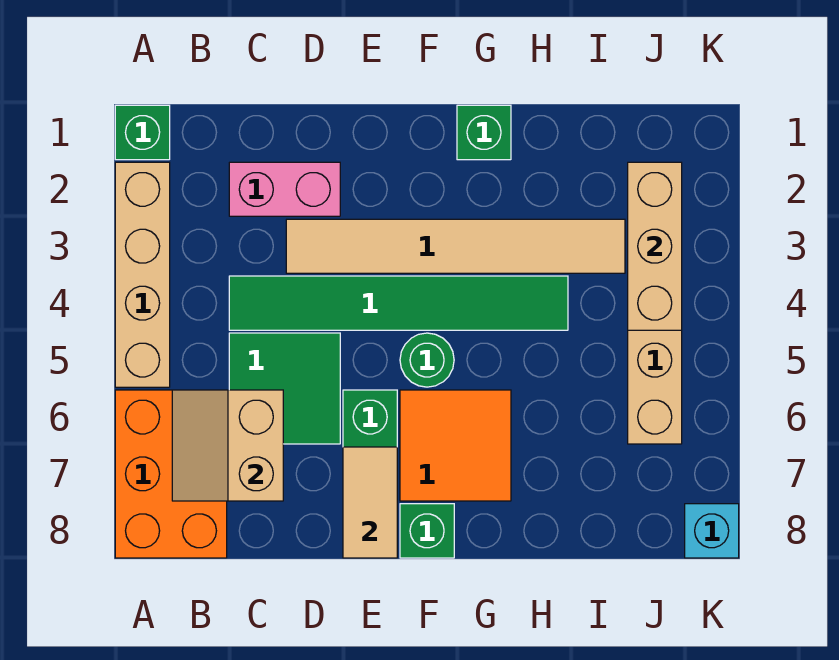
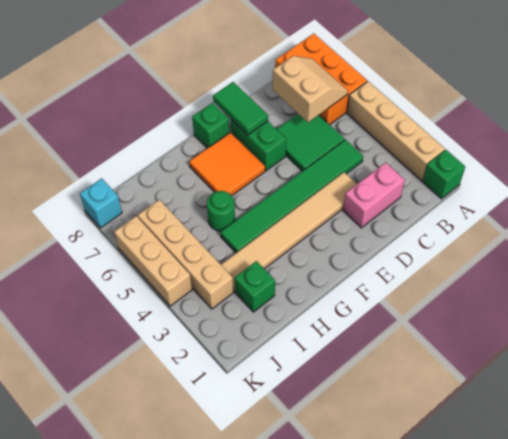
tan tile E7:E8 level 2 -> green tile E7:E8 level 2
green round brick F5 level 1 -> green round brick H5 level 1
green brick G1 level 1 -> green brick I2 level 1
tan brick J2:J4 level 2 -> tan brick K4:K6 level 1

